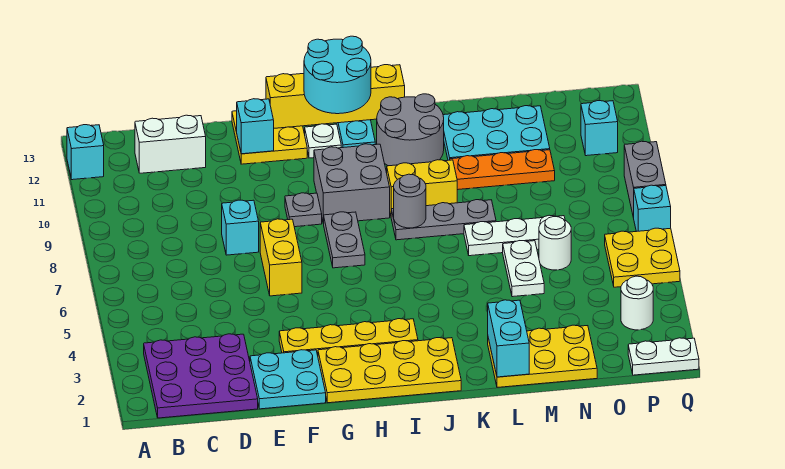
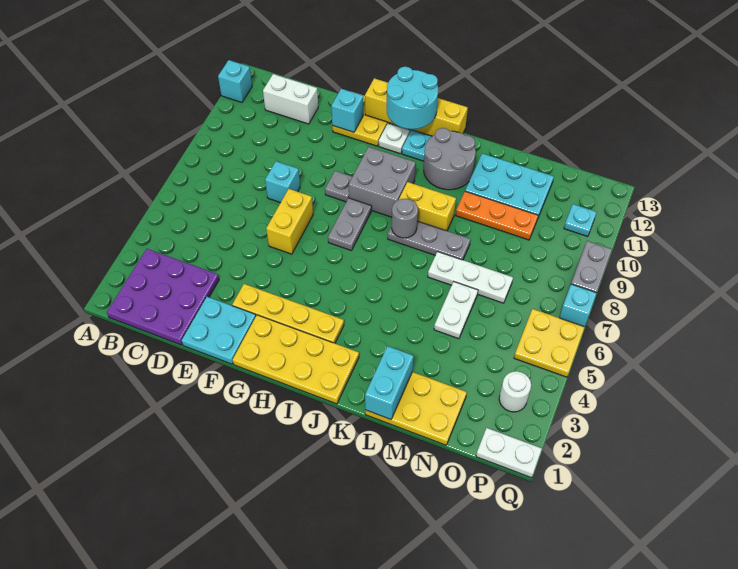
white round brick N6 level 1 -> none
cyan brick P11 level 1 -> cyan plate P11 level 1

